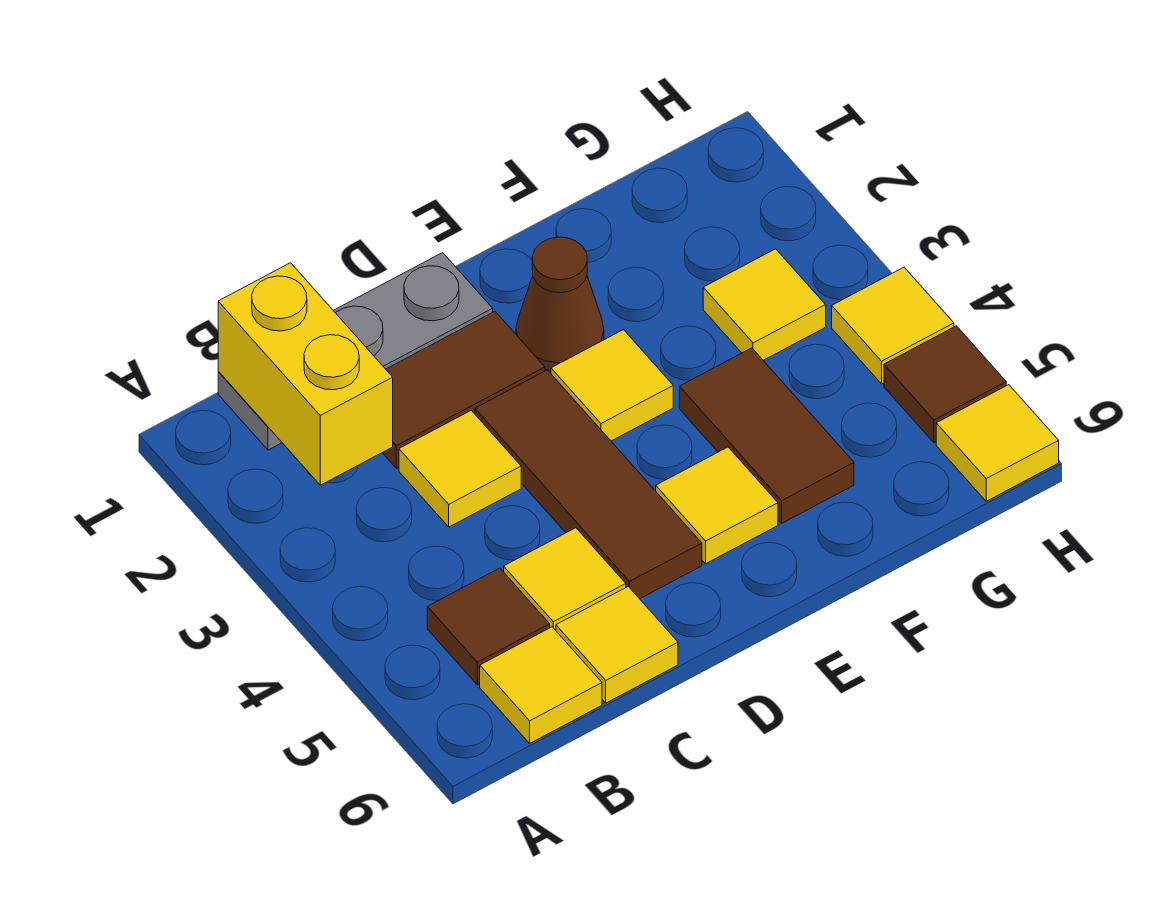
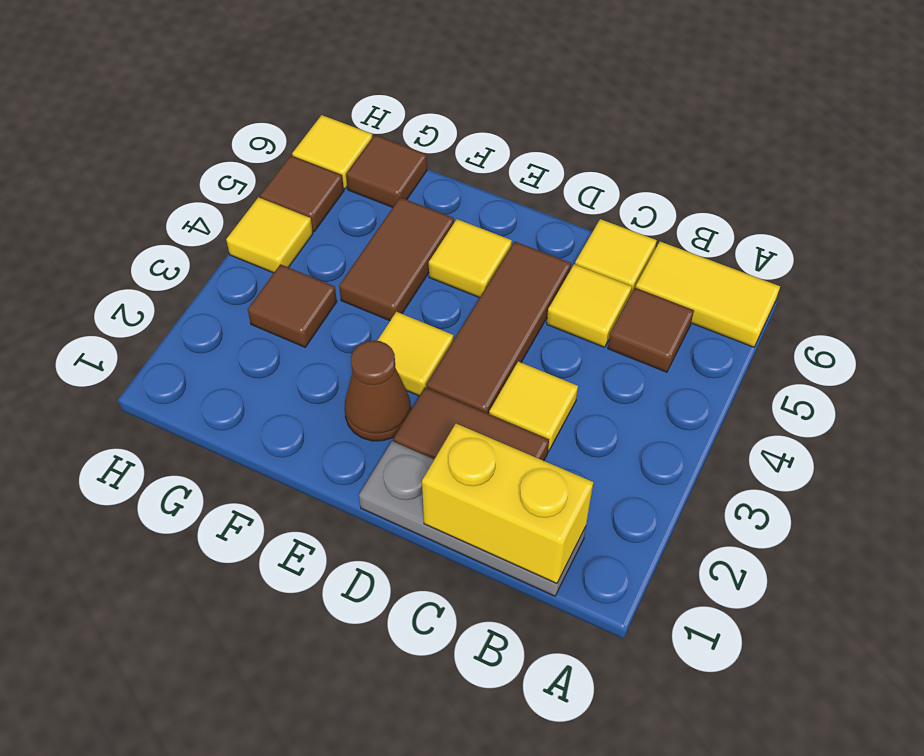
yellow brick B1:B2 level 2 -> yellow brick B1:C1 level 2
yellow tile B6 level 1 -> yellow tile A6:B6 level 1
yellow tile G3 level 1 -> brown tile G3 level 1
none -> brown tile G6 level 1

